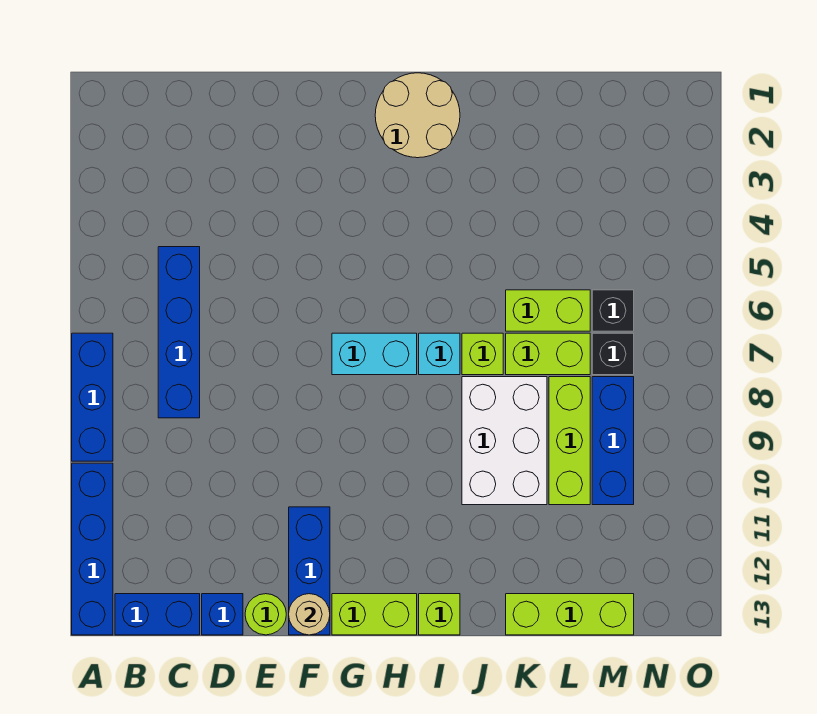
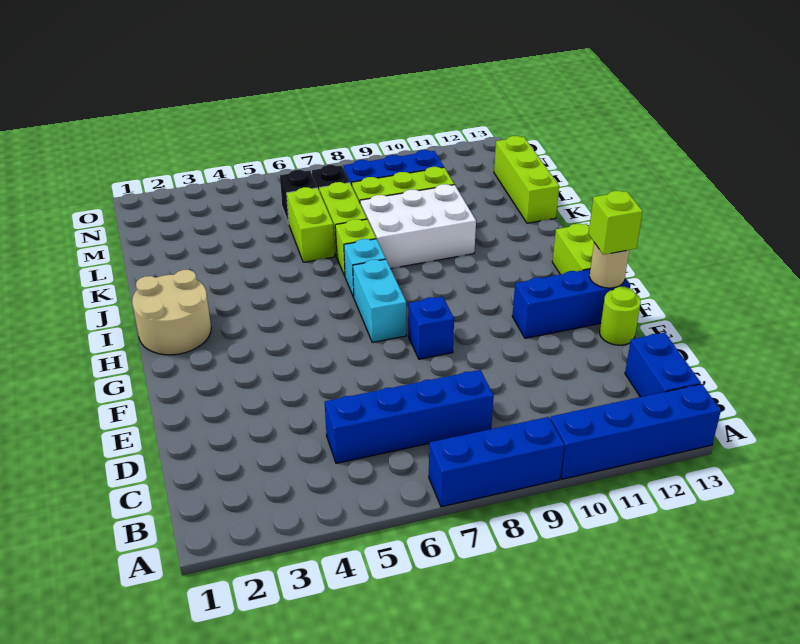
blue brick D13 level 1 -> blue brick F8 level 1
lime brick I13 level 1 -> lime brick F13 level 3

